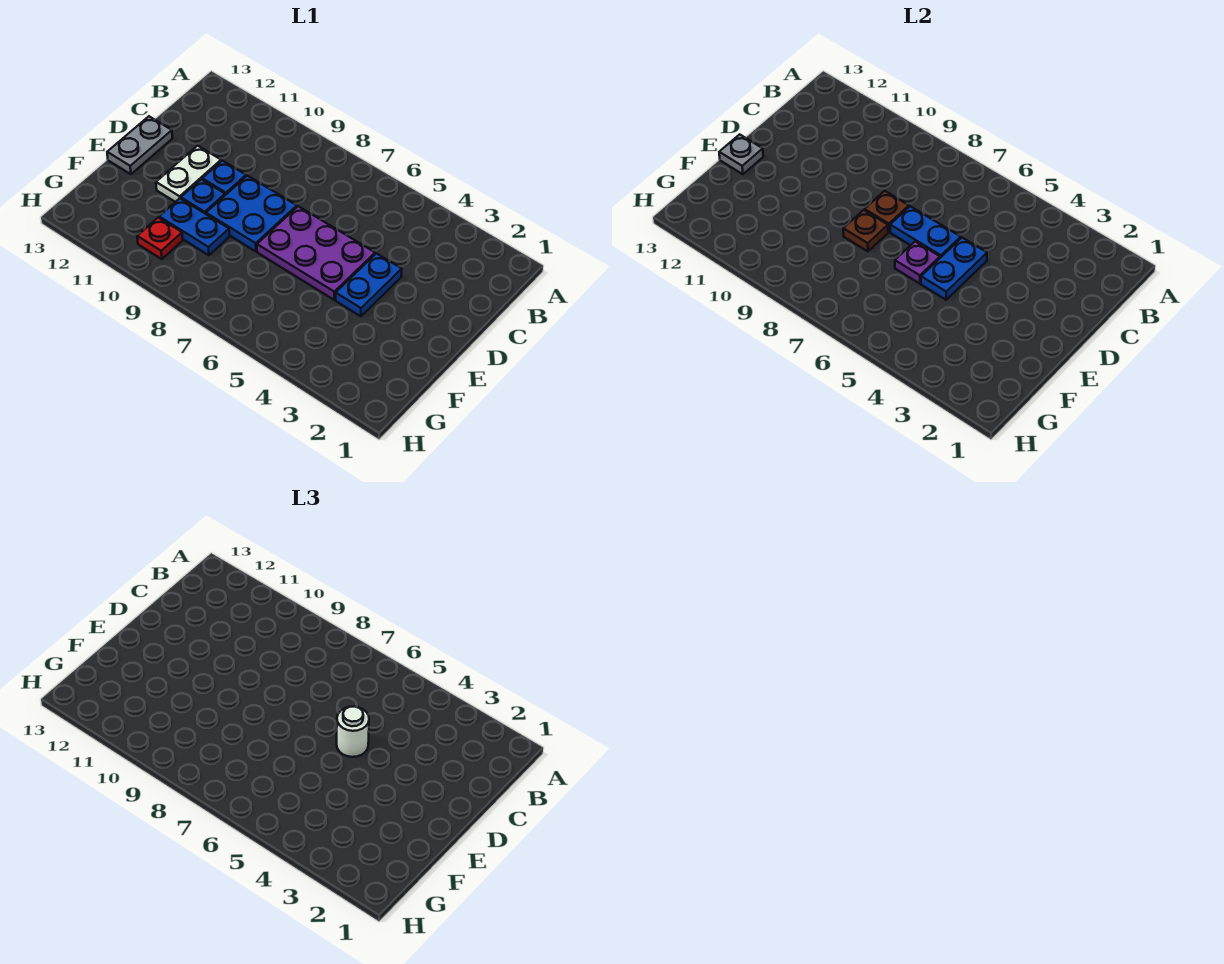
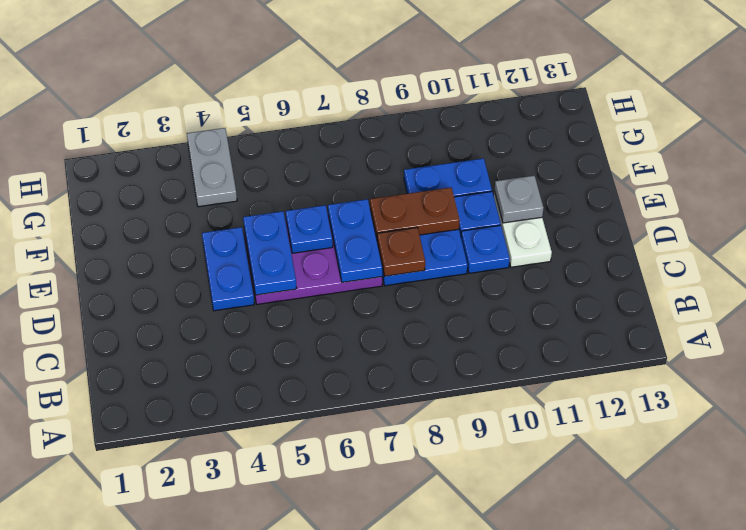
white round brick D5 level 3 -> none
blue plate D6:D7 level 2 -> blue plate D7:E7 level 2
grey plate D13:E13 level 1 -> grey plate G4:H4 level 1
purple plate E6 level 2 -> blue plate E6 level 2
brown plate E8 level 2 -> brown plate E8:E9 level 2
grey plate E13 level 2 -> grey plate E11 level 2
red plate G10 level 1 -> none

